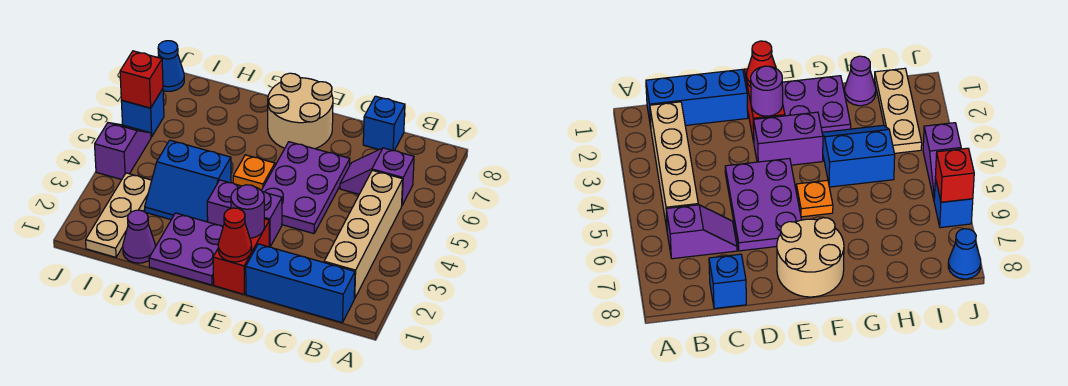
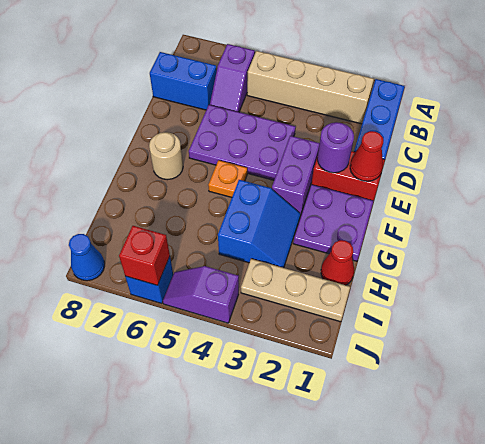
blue brick C8 level 1 -> blue brick C7:C8 level 1
tan round brick E7:F8 level 1 -> tan round brick F7 level 1
purple cone H1 level 1 -> red cone H1 level 1

